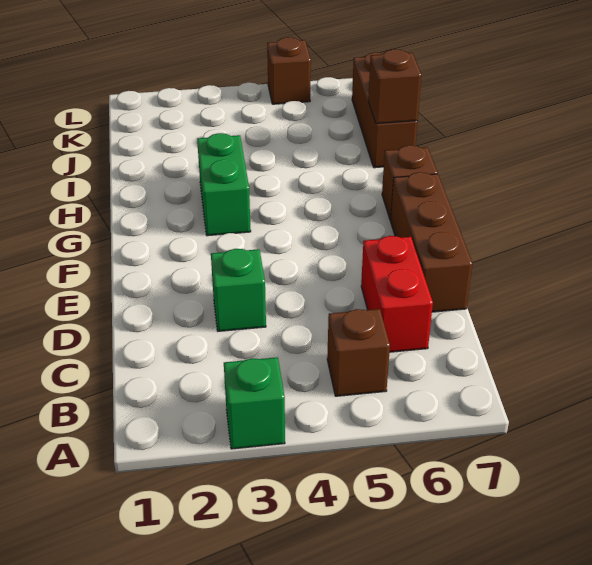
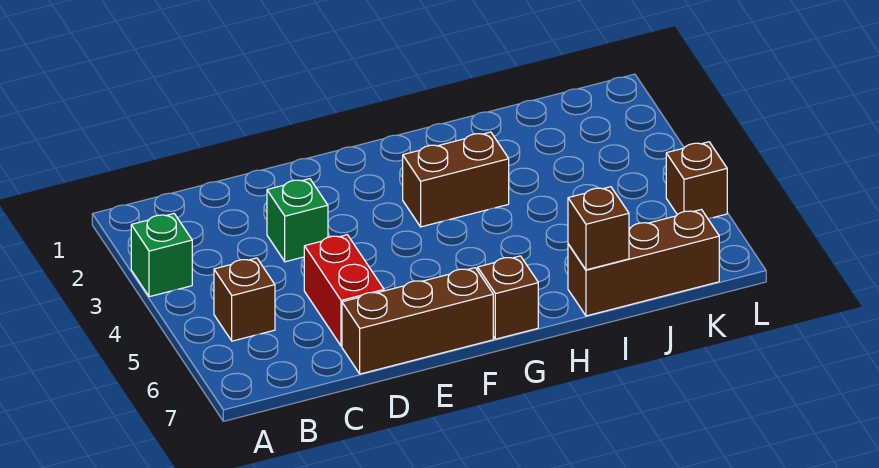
red brick C6:D6 level 1 -> red brick D5:D6 level 1
green brick G3:H3 level 1 -> brown brick G3:H3 level 1

